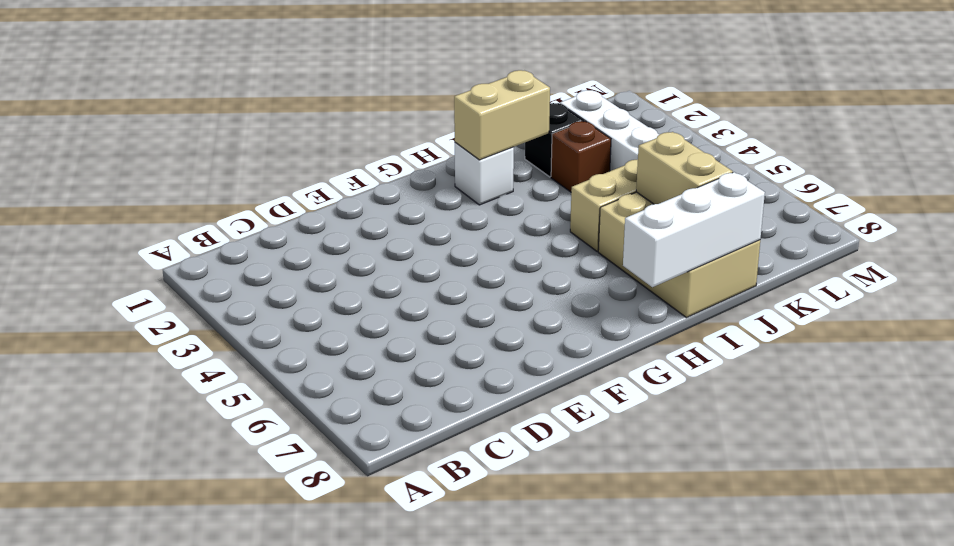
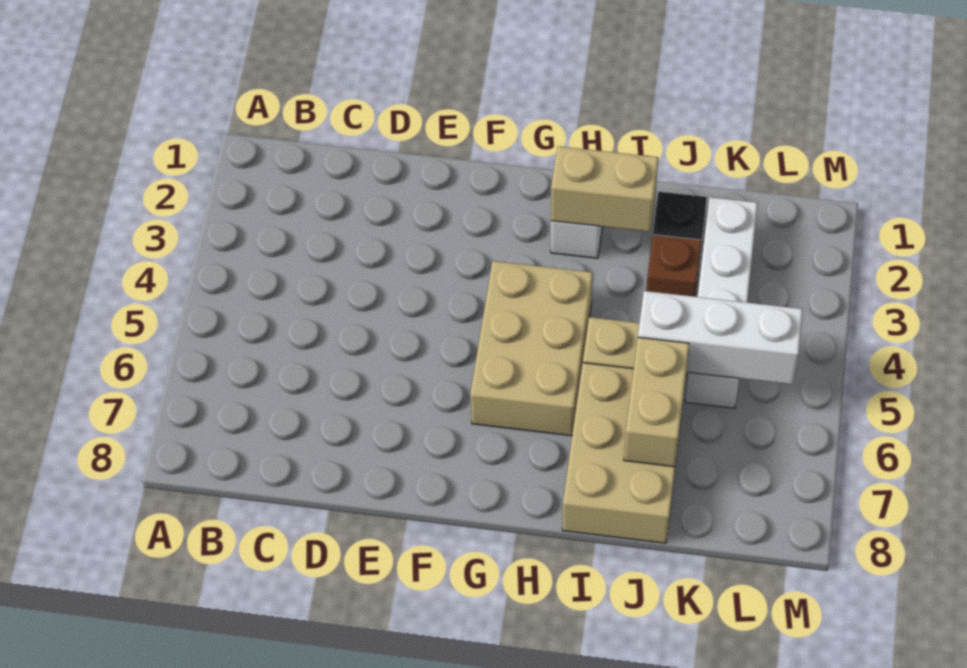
none -> tan brick G4:H6 level 1
white brick H8:J8 level 2 -> white brick J5:L5 level 2

